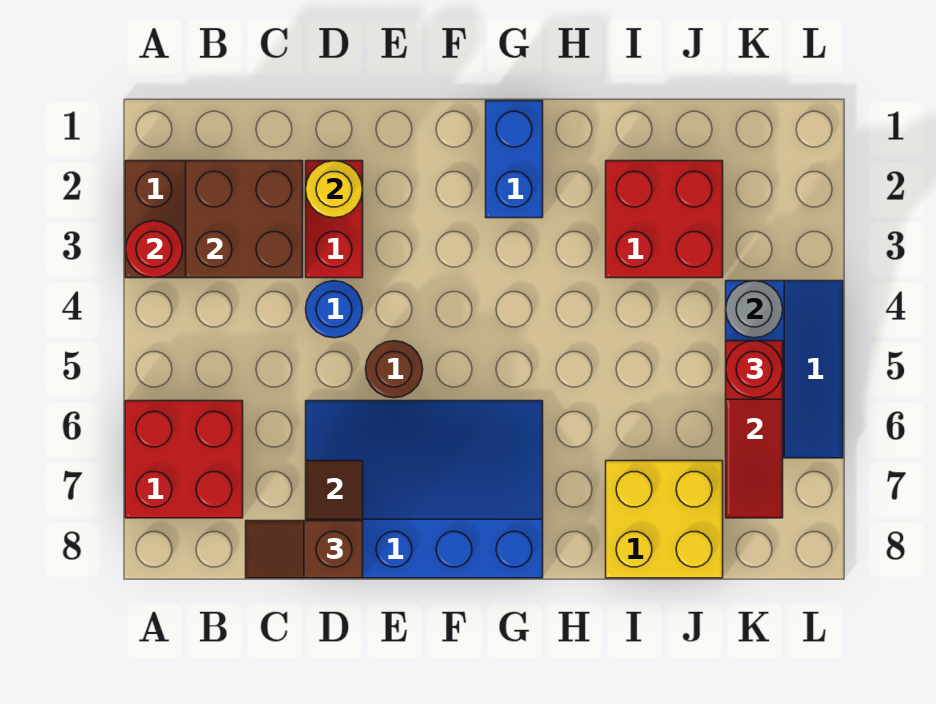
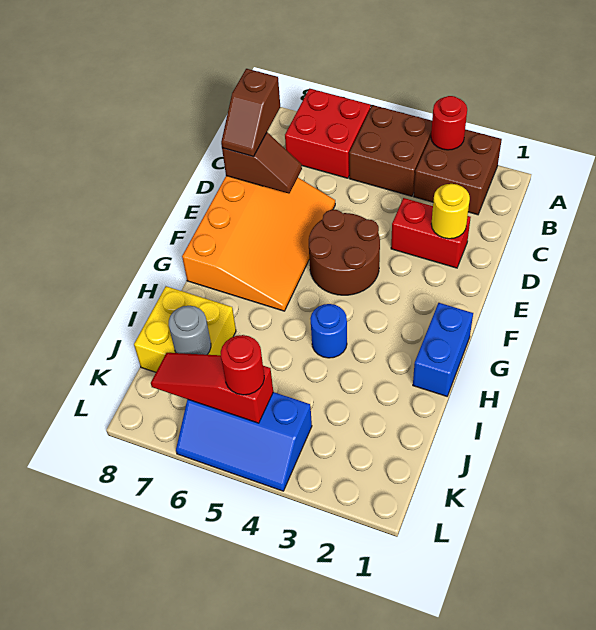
brown brick B2:C3 level 2 -> brown brick A4:B5 level 1
brown slope C8:D8 level 3 top D -> brown slope C8:D8 level 3 top C
blue round brick D4 level 1 -> blue round brick H4 level 1
blue slope D6:G8 level 1 top 8 -> orange slope D6:G8 level 1 top 8
brown round brick E5 level 1 -> brown round brick E4:F5 level 1
blue brick G1:G2 level 1 -> blue brick G1:H1 level 1
red brick I2:J3 level 1 -> none
grey round brick K4 level 2 -> grey round brick J7 level 2

